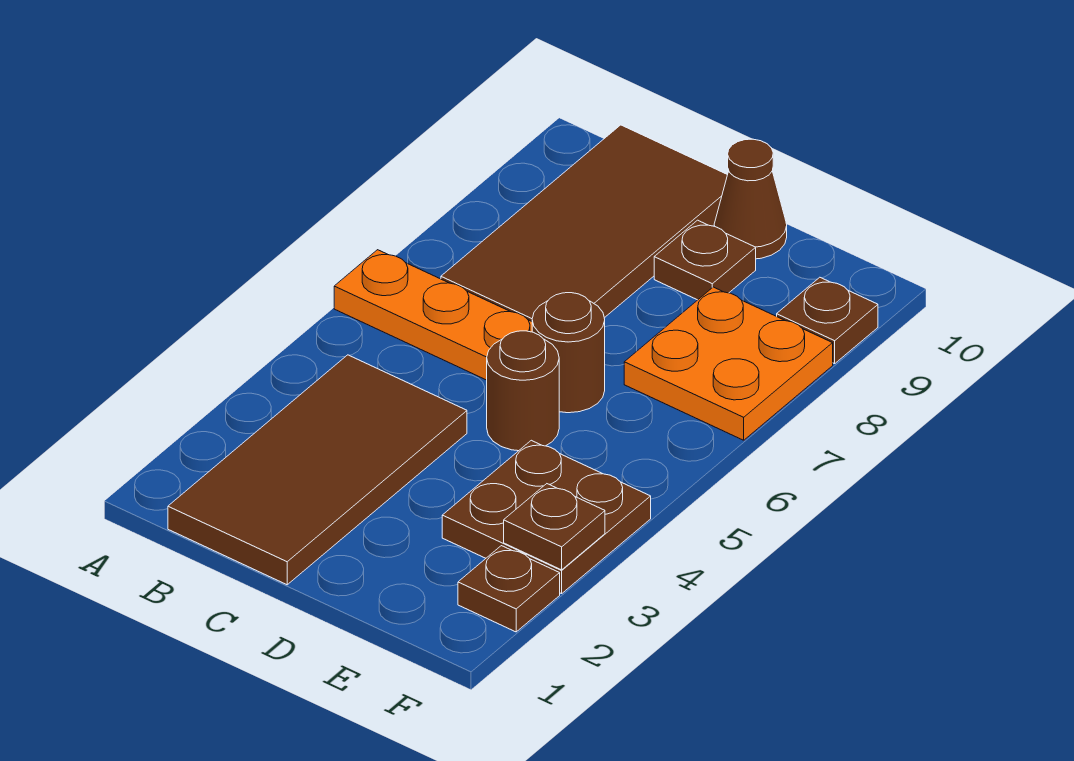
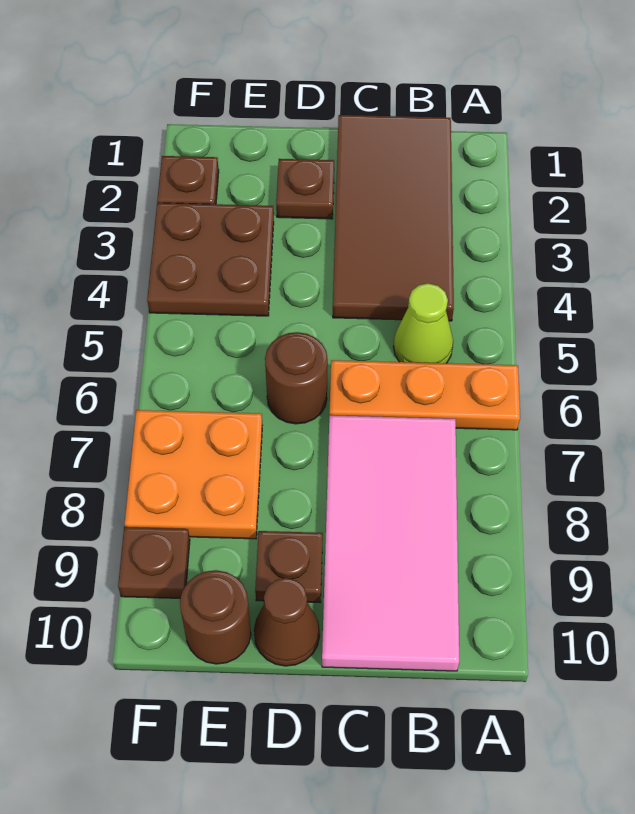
none -> lime cone B5 level 1
brown tile B7:C10 level 1 -> pink tile B7:C10 level 1
brown round brick D5 level 1 -> brown round brick E10 level 1
brown plate F3 level 2 -> brown plate D2 level 1

